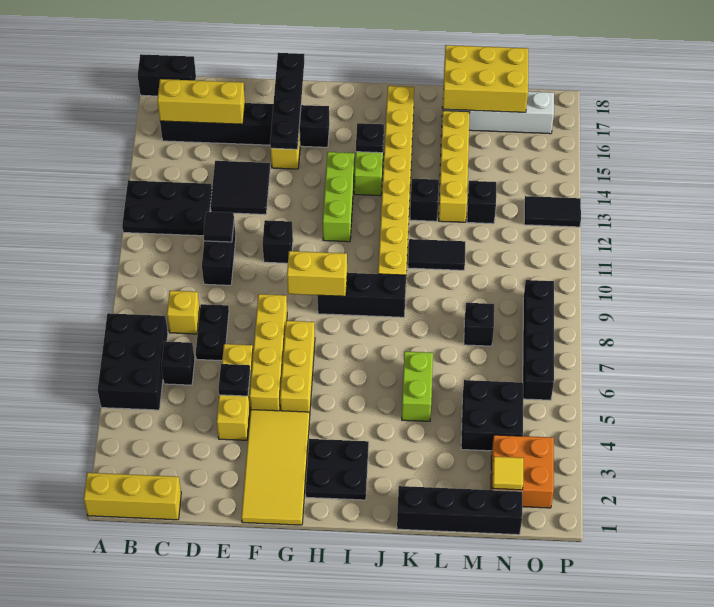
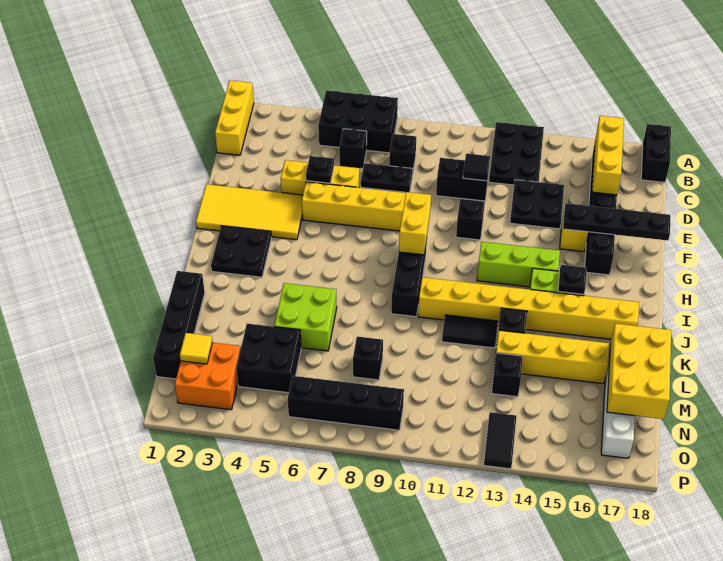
yellow brick C8 level 1 -> black brick C8 level 1
black tile D13:E14 level 1 -> black plate D13:E14 level 1
yellow brick G5:G7 level 1 -> none
lime brick K5:K6 level 1 -> lime brick K5:L6 level 1
black tile K11:L11 level 1 -> black tile K11:K12 level 1

